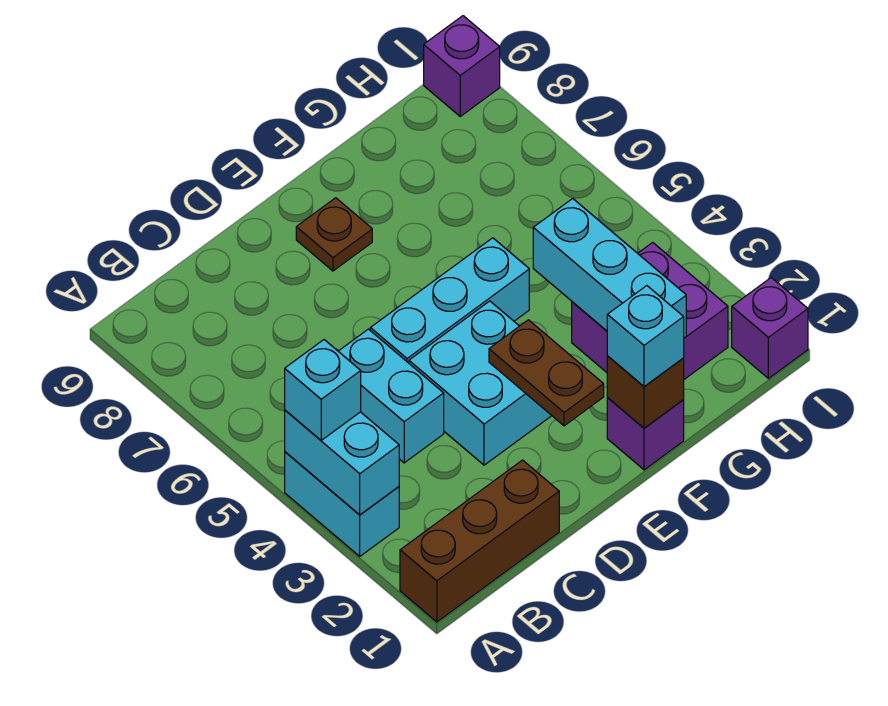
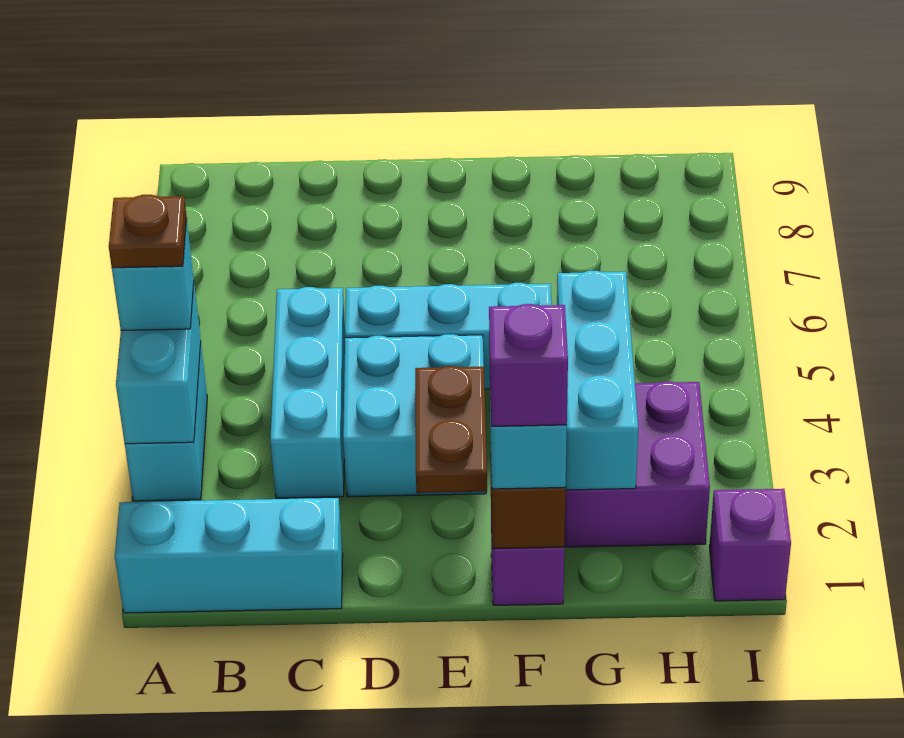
brown brick A1:C1 level 1 -> cyan brick A1:C1 level 1
cyan brick C4:C5 level 1 -> cyan brick C3:C5 level 1
brown plate E8 level 1 -> brown plate A4 level 4
purple brick I9 level 1 -> purple brick F1 level 4

